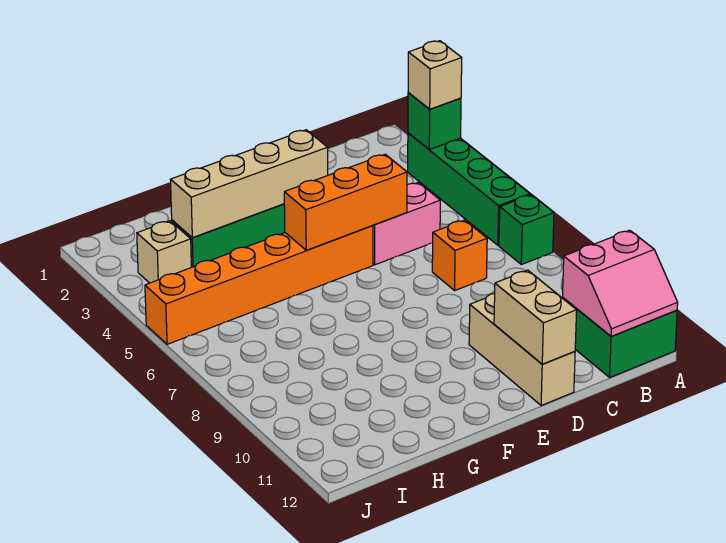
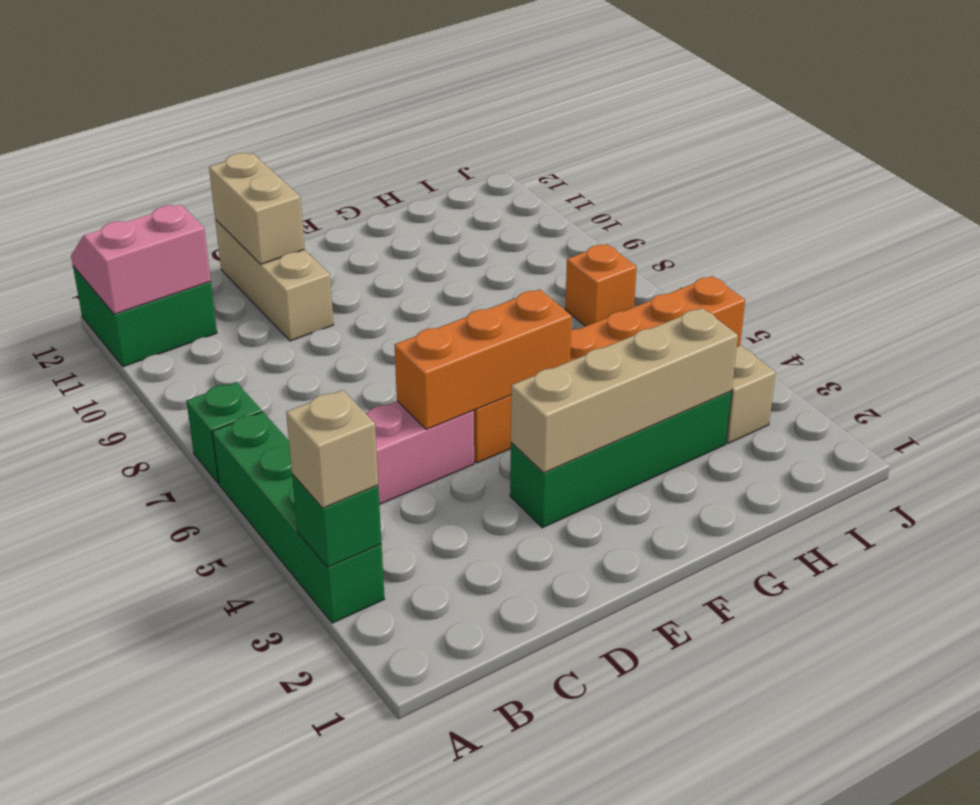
orange brick C7 level 1 -> orange brick I7 level 1

